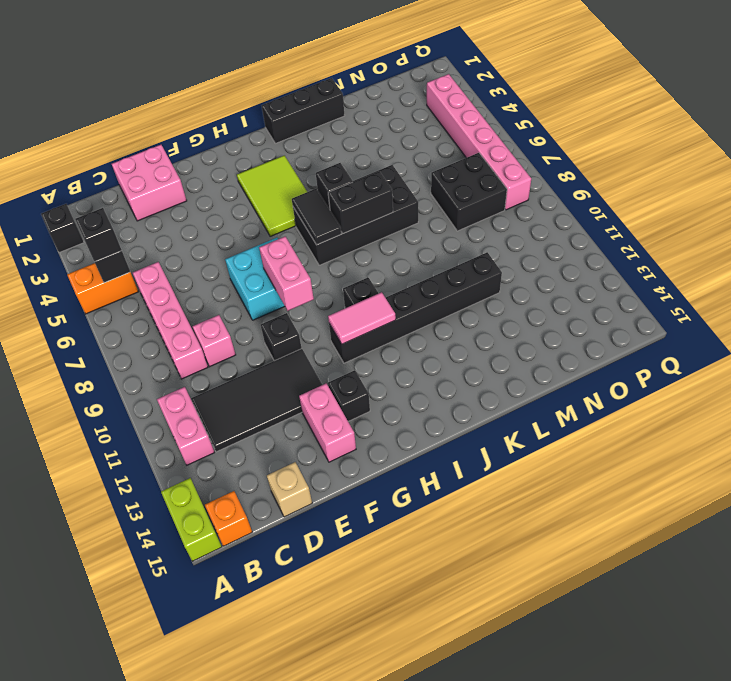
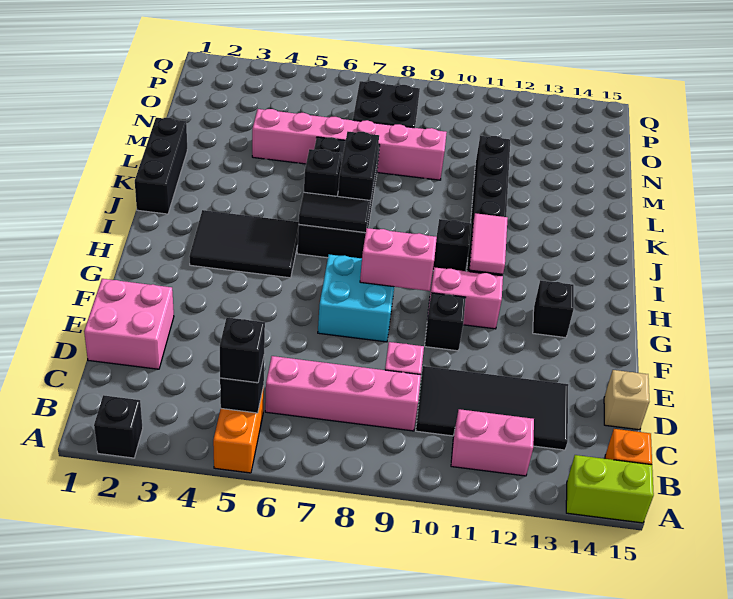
black tile C11:F12 level 1 -> black tile C10:D13 level 1
pink brick F13:F14 level 1 -> pink brick G10:G11 level 1
lime tile H3:I5 level 1 -> black tile H3:I5 level 1
pink brick P3:P8 level 1 -> pink brick M4:M9 level 1

